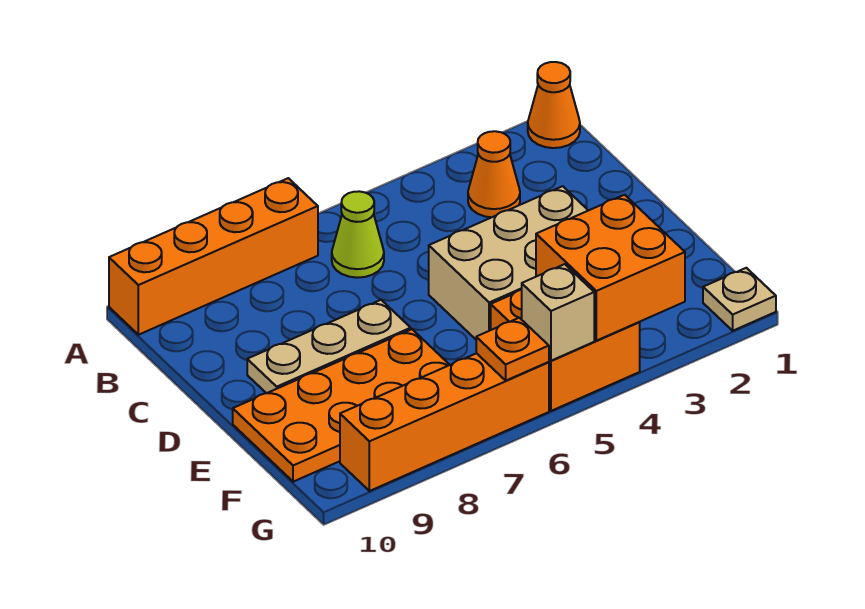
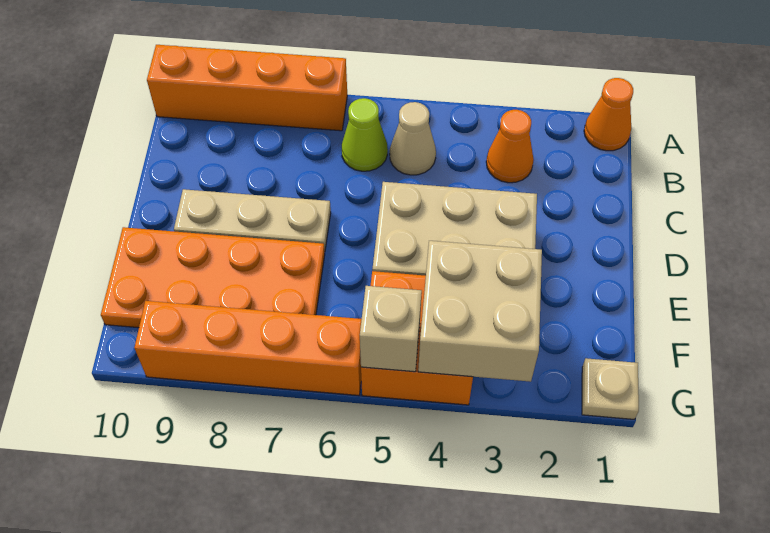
none -> tan cone B5 level 1
orange brick F3:G4 level 2 -> tan brick F3:G4 level 2
orange plate G6 level 2 -> none

